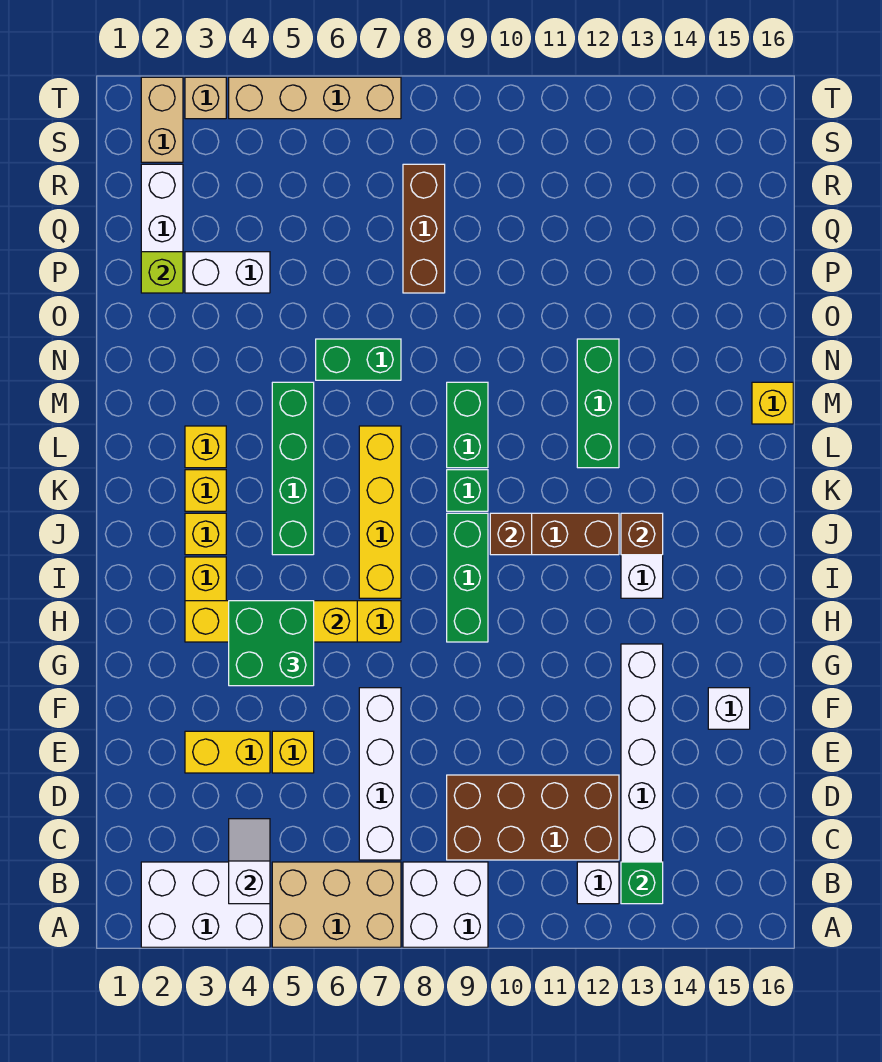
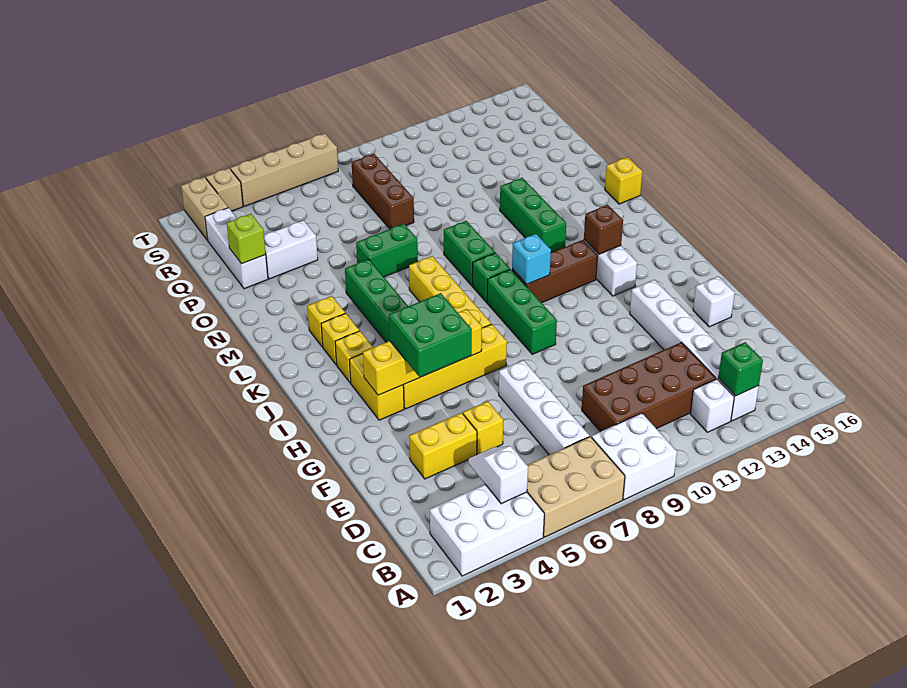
brown brick J10 level 2 -> cyan brick J10 level 2

